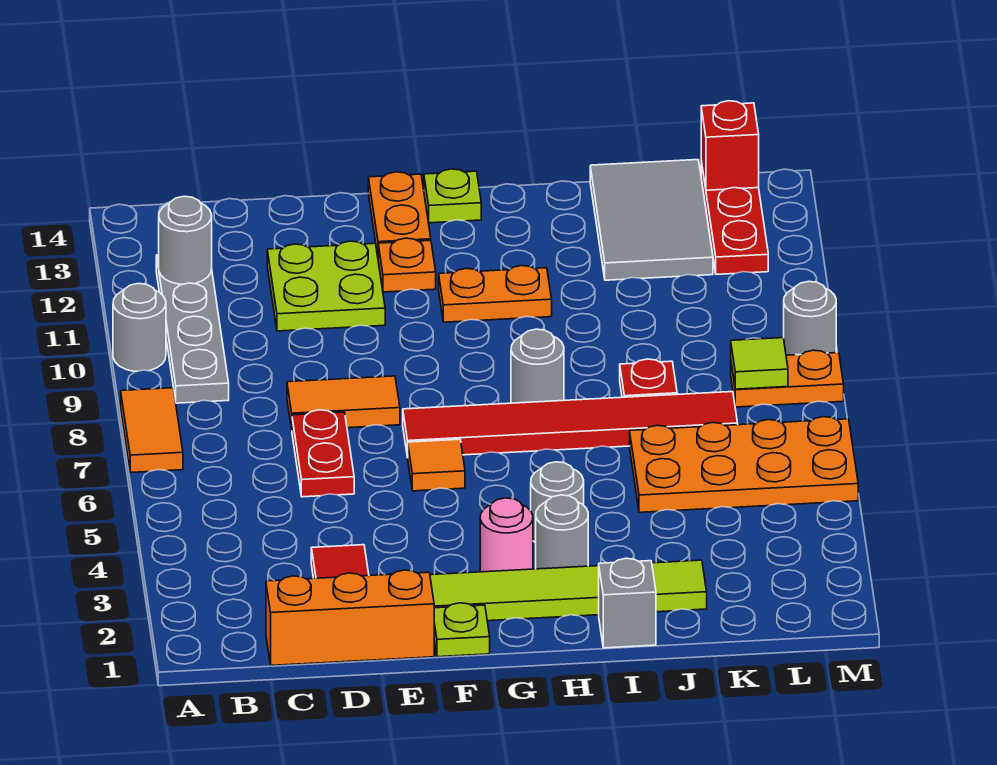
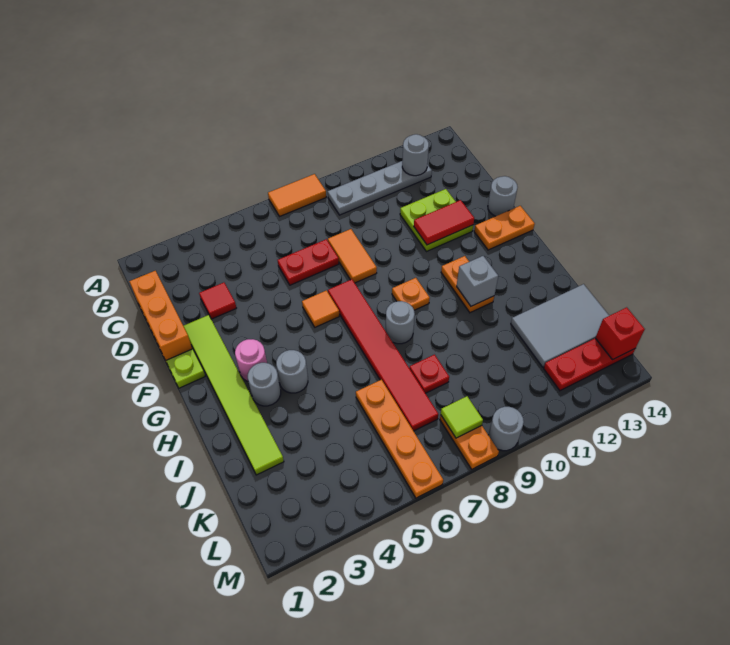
grey round brick A10 level 1 -> grey round brick E14 level 1
none -> red tile E11:E12 level 2
orange plate F12 level 1 -> orange plate G9 level 1
lime plate G14 level 1 -> none
grey brick I1 level 1 -> grey brick H11 level 2
orange plate J5:M6 level 1 -> orange plate J6:M6 level 1

